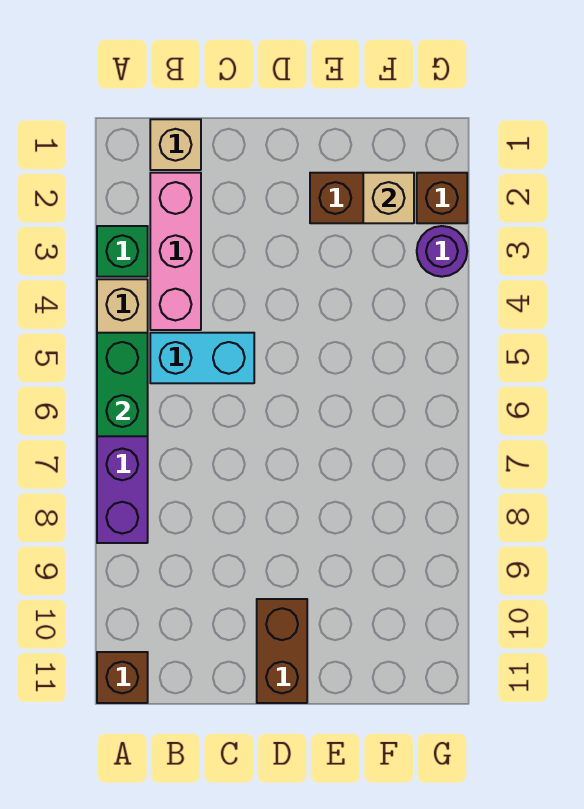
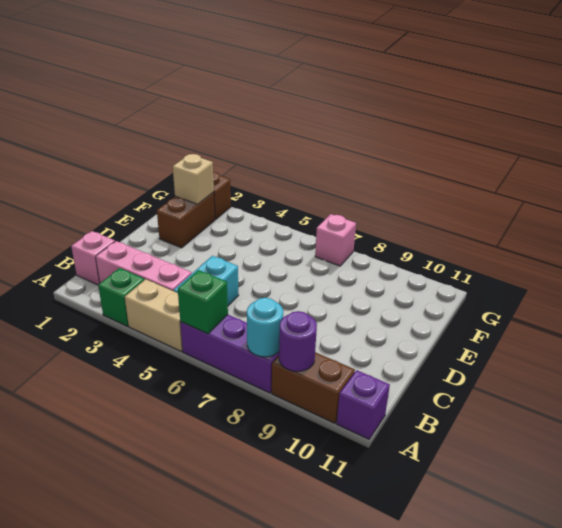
green brick A5:A6 level 2 -> green brick A6 level 2
none -> cyan round brick A8 level 2
brown brick A11 level 1 -> purple brick A11 level 1
tan brick B1 level 1 -> pink brick B1 level 1
brown brick D10:D11 level 1 -> brown brick A9:A10 level 1
purple round brick G3 level 1 -> purple round brick A9 level 2
none -> pink brick G7 level 1

